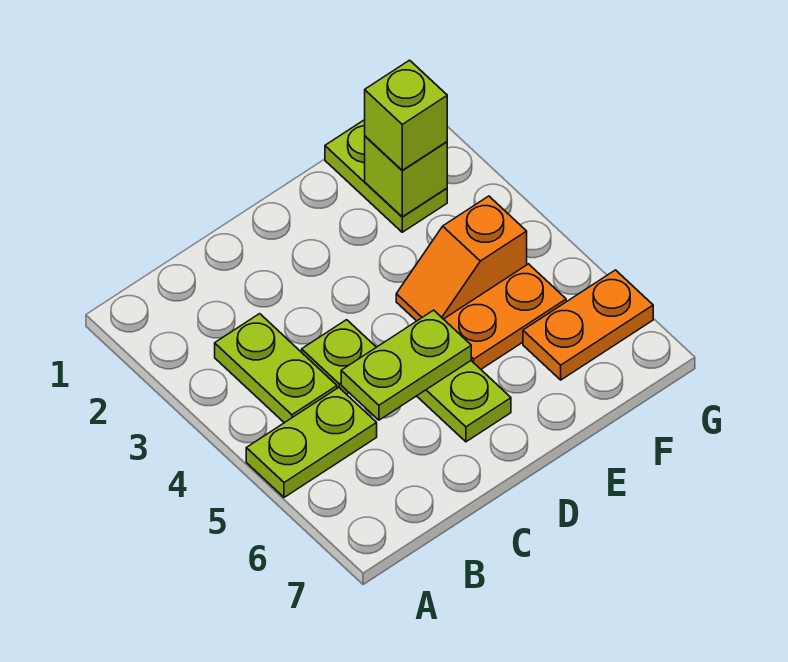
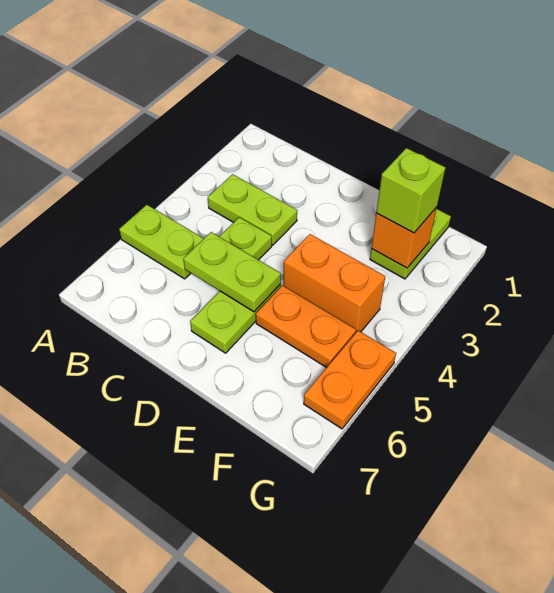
lime plate B3:B4 level 1 -> lime plate B3:C3 level 1
orange slope E4:F4 level 1 top F -> orange brick E4:F4 level 1
lime brick F2 level 2 -> orange brick F2 level 2
orange plate F6:G6 level 1 -> orange plate G5:G6 level 1

